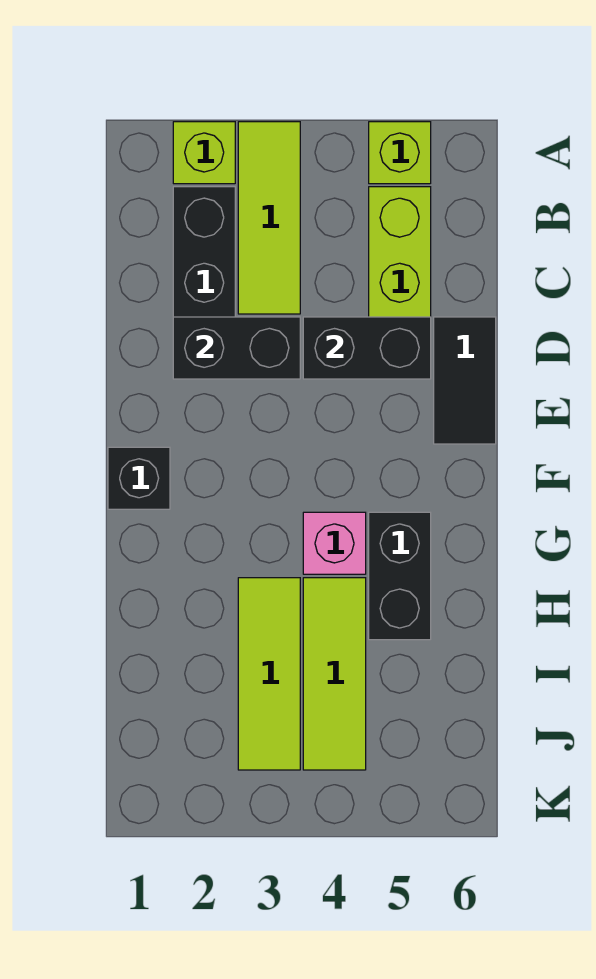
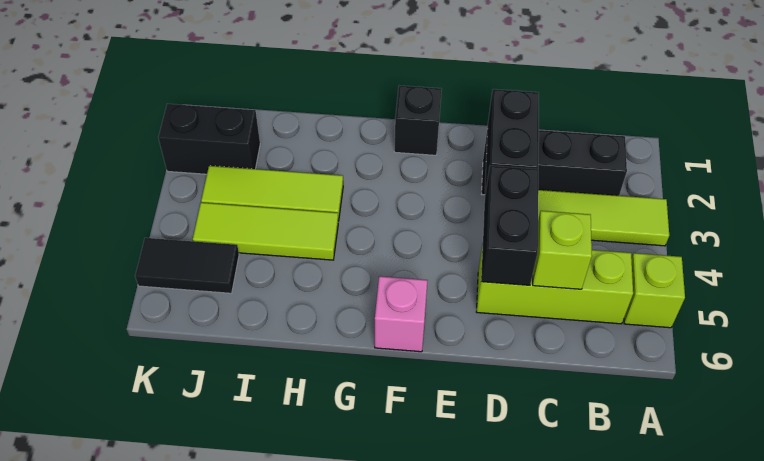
lime brick A2 level 1 -> lime brick C5 level 2
black tile D6:E6 level 1 -> black tile J5:K5 level 1
pink brick G4 level 1 -> pink brick F6 level 1
black brick G5:H5 level 1 -> black brick J2:K2 level 1

